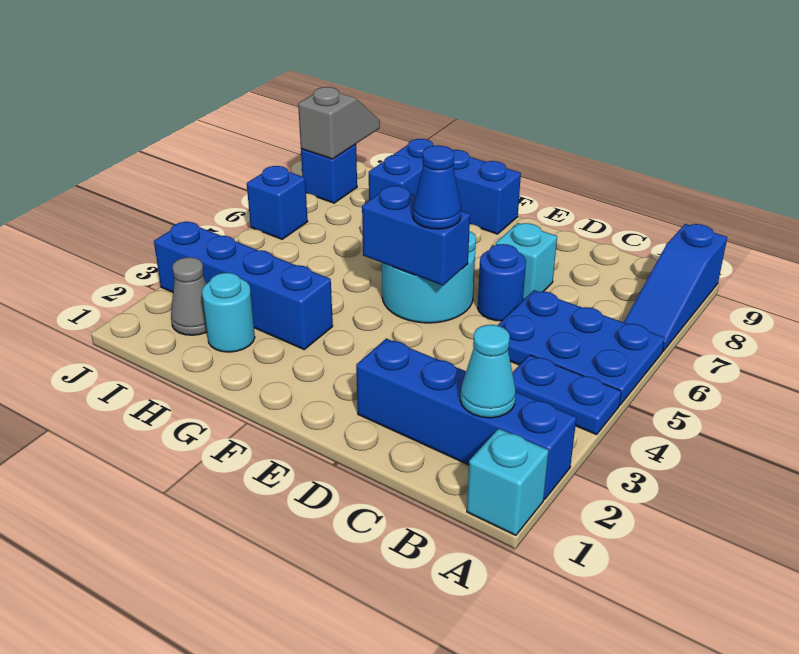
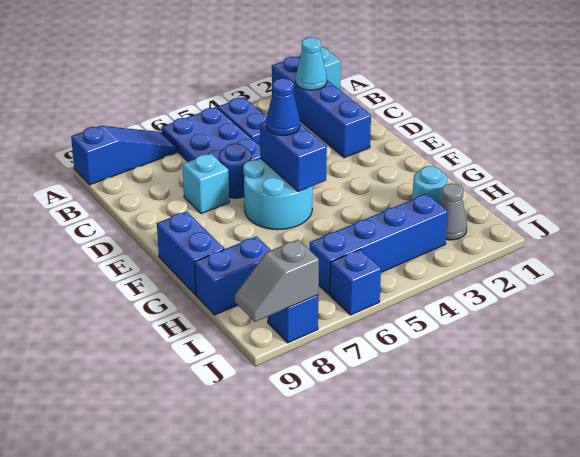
blue brick G3:J3 level 1 -> blue brick I3:I6 level 1

